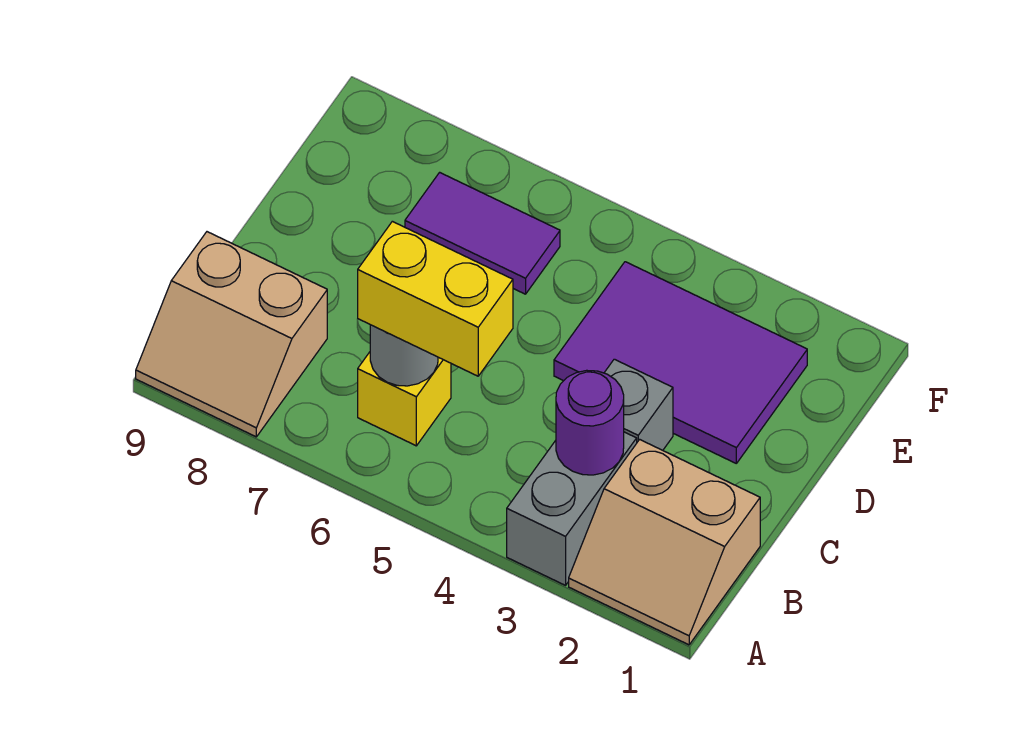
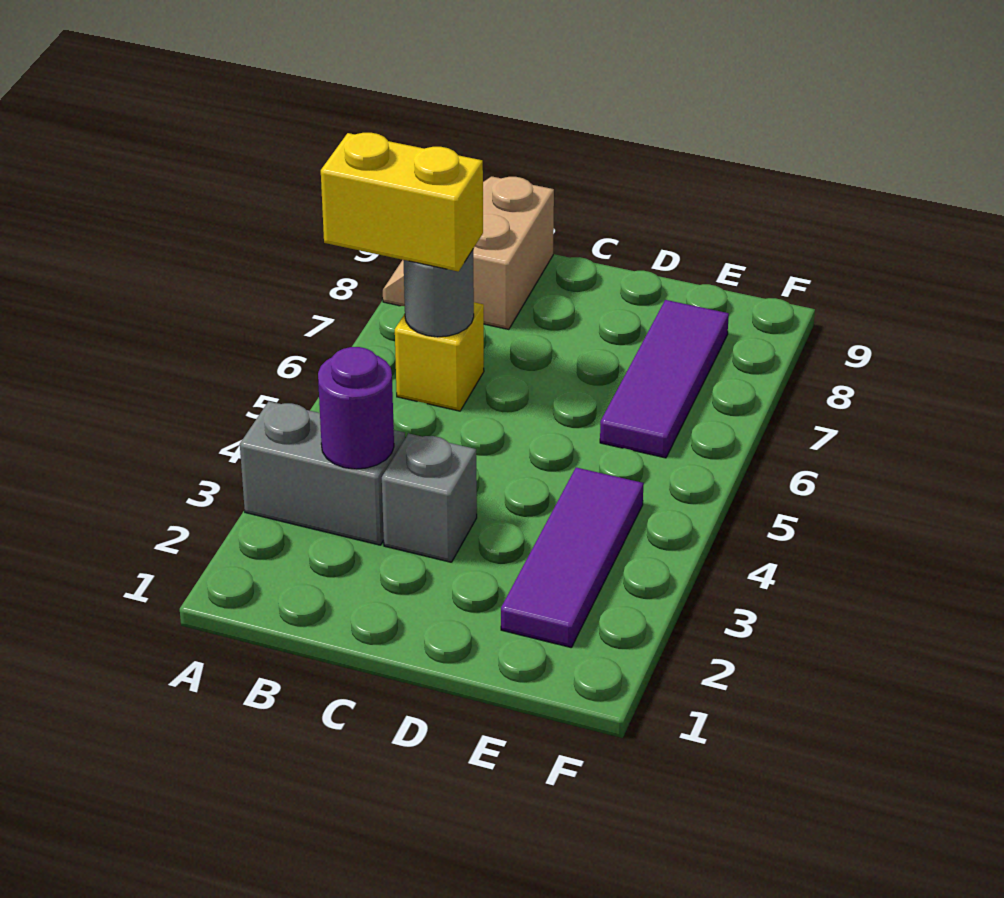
tan slope A1:B2 level 1 top B -> none
yellow brick B5:B6 level 3 -> yellow brick A6:B6 level 3
purple tile D2:E4 level 1 -> purple tile E2:E4 level 1
purple tile E6:E7 level 1 -> purple tile E6:E8 level 1

